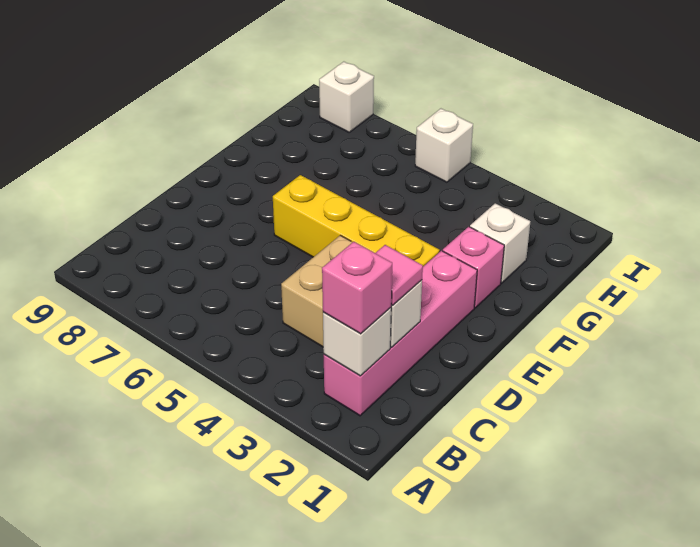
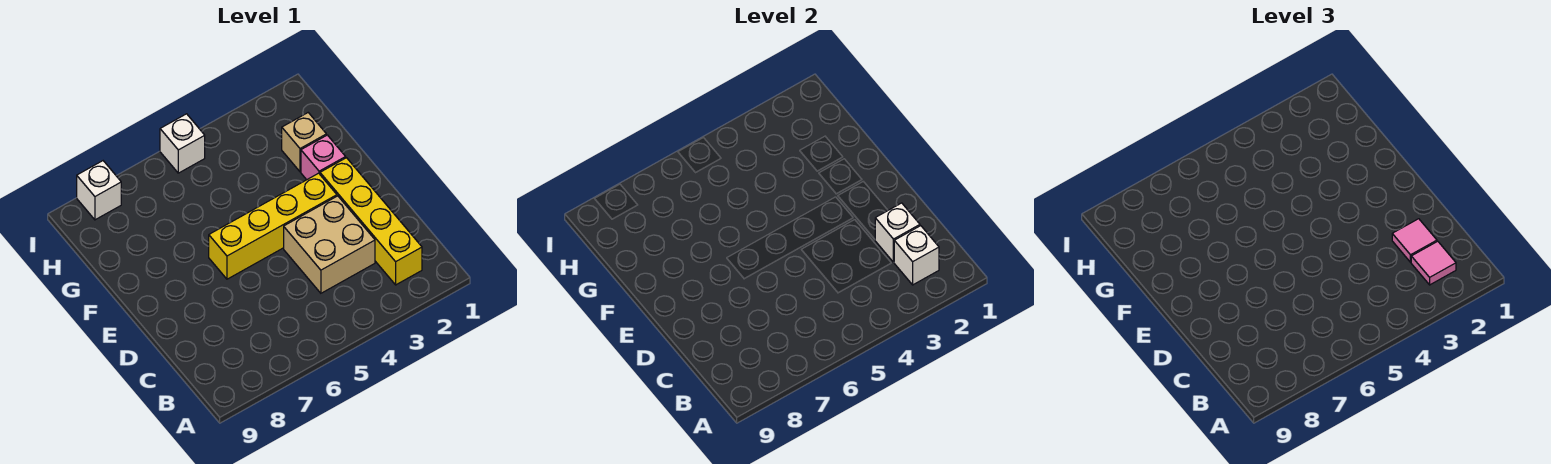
pink brick B2:E2 level 1 -> yellow brick B2:E2 level 1
pink brick B2 level 3 -> pink tile B2 level 3
white brick G2 level 1 -> tan brick G2 level 1

